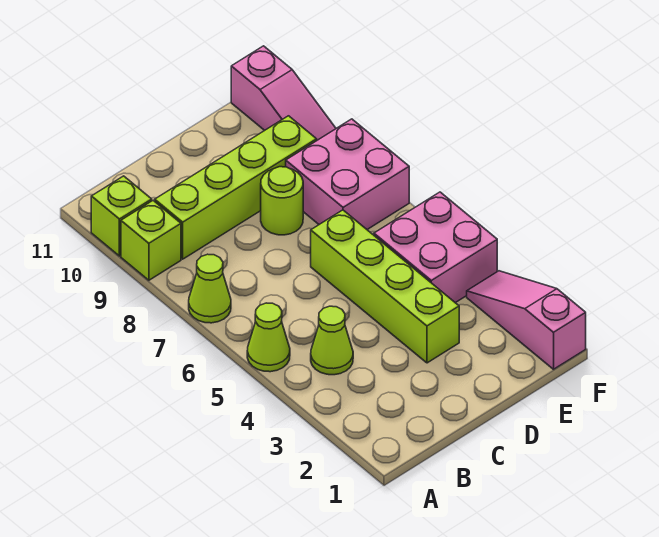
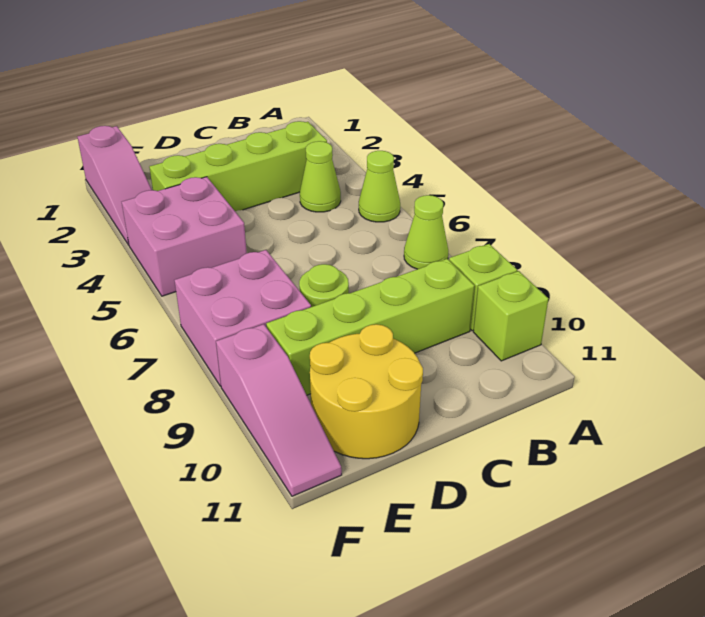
lime brick D3:D6 level 1 -> lime brick B3:E3 level 1
none -> yellow round brick D10:E11 level 1
pink slope F9:F11 level 1 top 11 -> pink slope F9:F11 level 1 top 9

